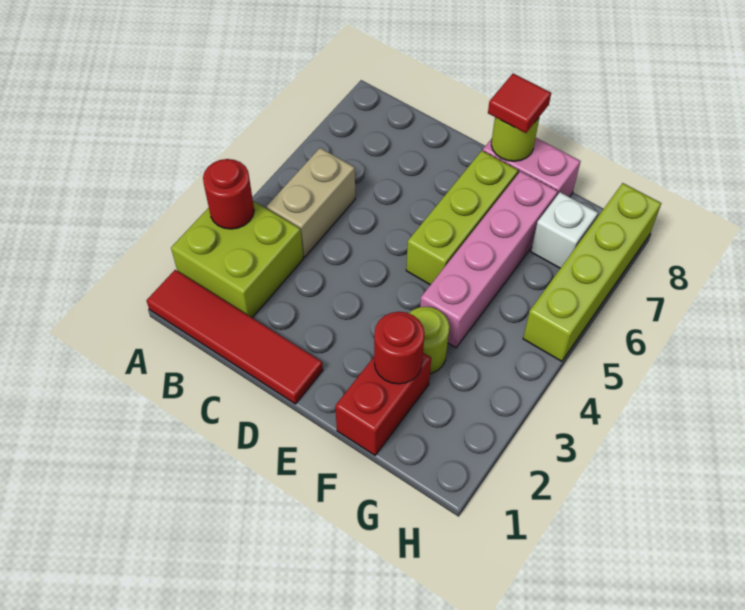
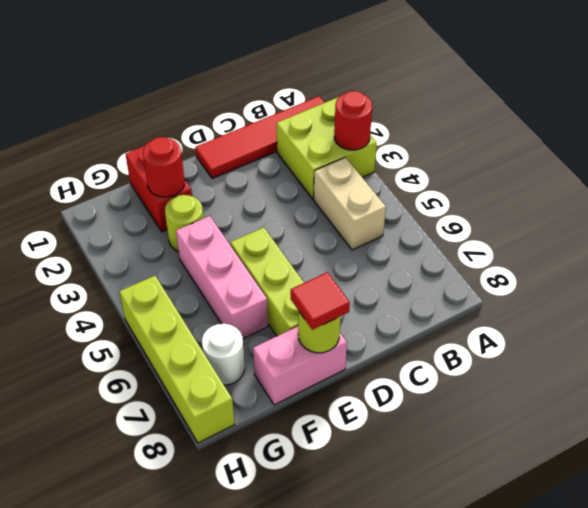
pink brick F4:F7 level 1 -> pink brick F4:F6 level 1
white brick G7 level 1 -> white round brick G7 level 1

